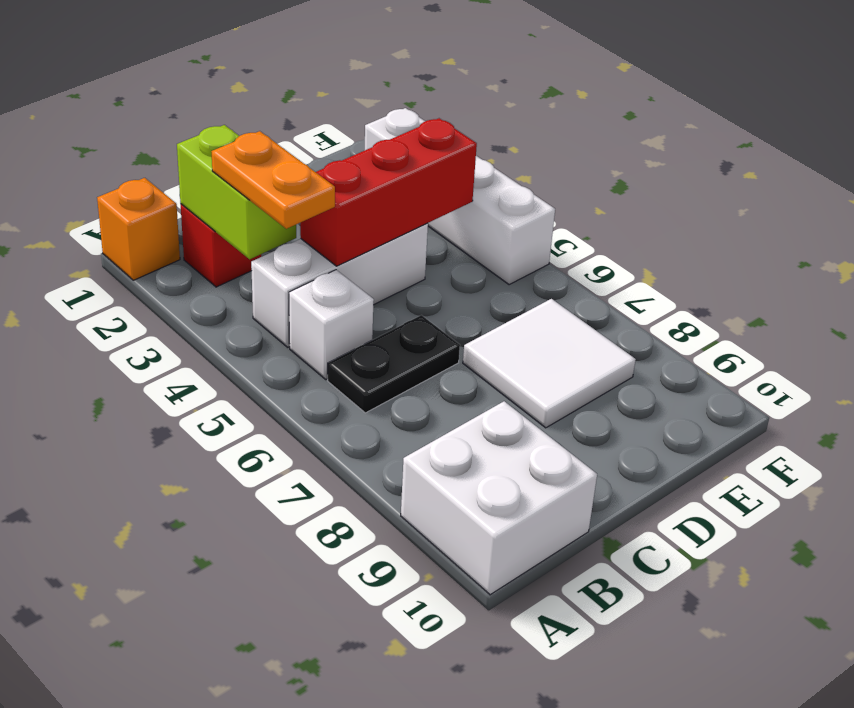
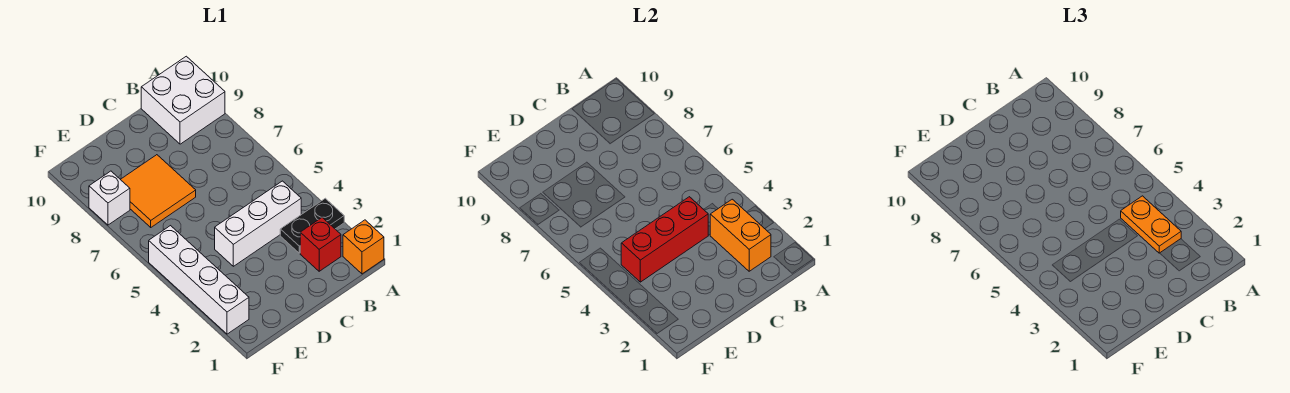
lime brick B2:B3 level 2 -> orange brick B2:B3 level 2
white brick B5 level 1 -> white brick F8 level 1
black plate B6:C6 level 1 -> black plate A3:B3 level 1
white tile D7:E8 level 1 -> orange tile D7:E8 level 1

